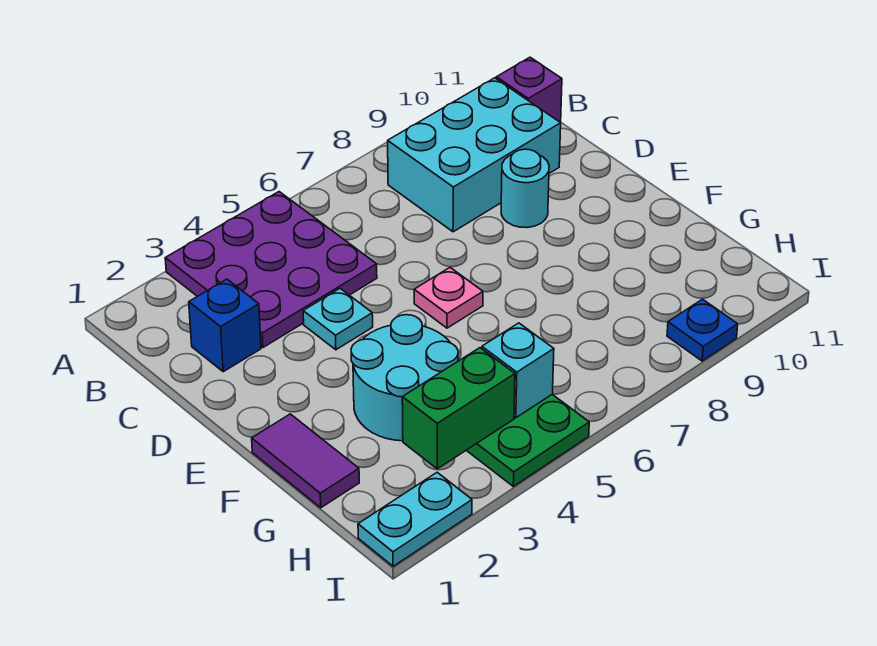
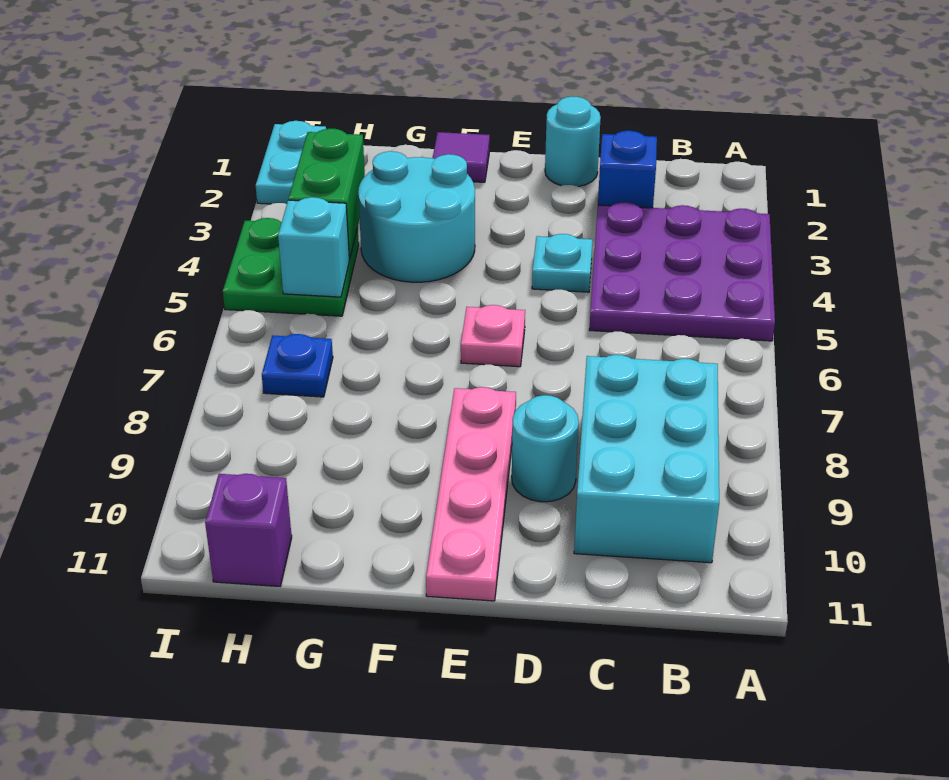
purple brick B11 level 1 -> purple brick H11 level 1
none -> cyan round brick D1 level 1
none -> pink plate E8:E11 level 1
purple tile F1:G1 level 1 -> purple tile F1 level 1
blue plate I9 level 1 -> blue plate H7 level 1

